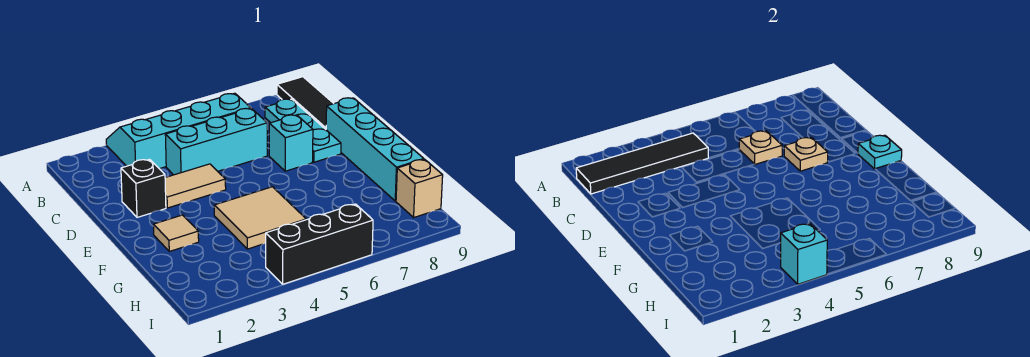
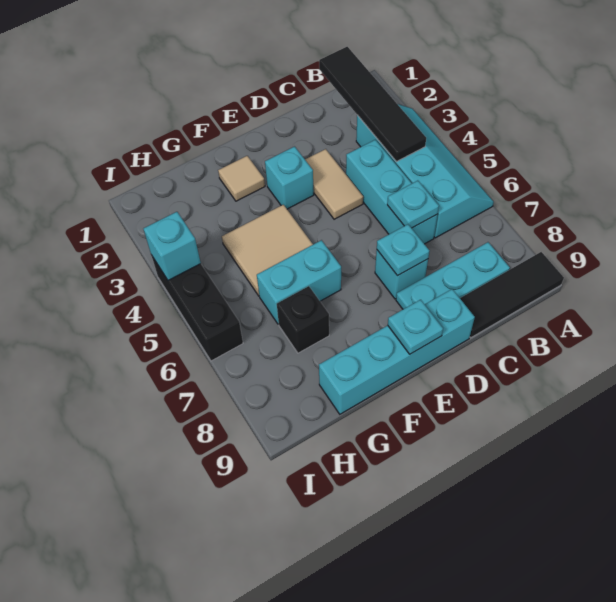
tan plate C6 level 2 -> cyan plate C6 level 2
black brick D2 level 1 -> black brick G7 level 1
tan plate D7 level 2 -> cyan plate D7 level 2
none -> cyan brick E3 level 1
none -> cyan brick F6:G6 level 1
tan brick H9 level 1 -> none

